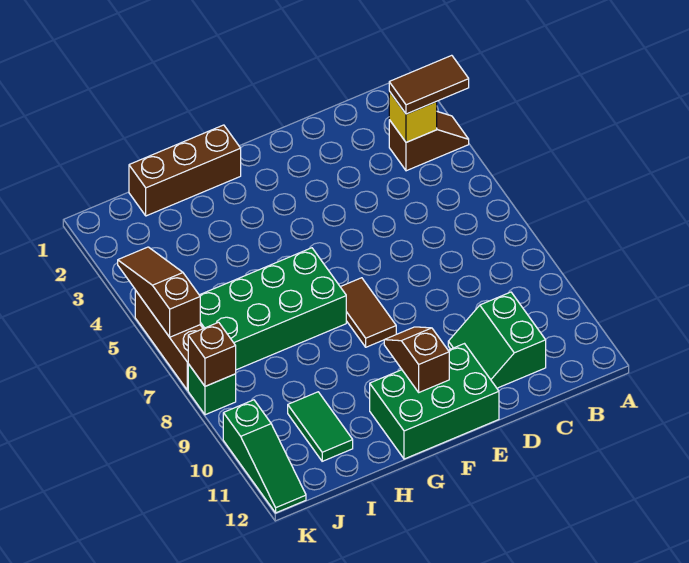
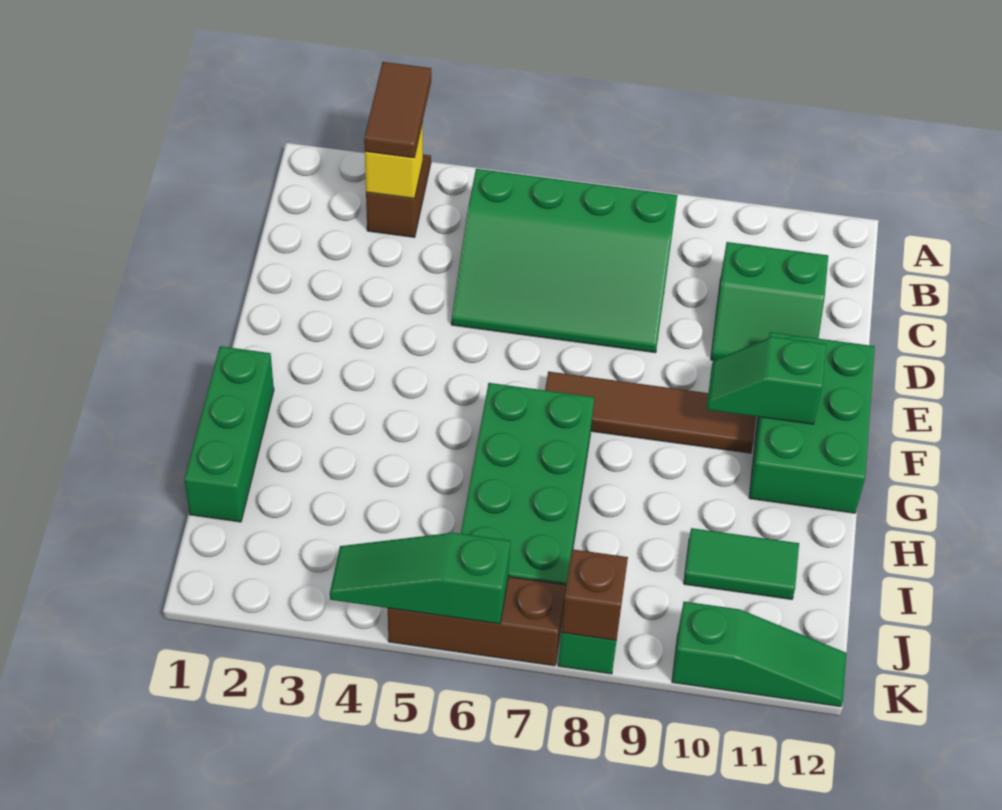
none -> green slope B5:D8 level 1 top B
brown tile F7:F8 level 1 -> brown tile F7:F10 level 1
brown slope F10:F11 level 2 top 11 -> green slope F10:F11 level 2 top 11
brown brick G1:I1 level 1 -> green brick G1:I1 level 1
brown slope K4:K6 level 2 top 6 -> green slope K4:K6 level 2 top 6

